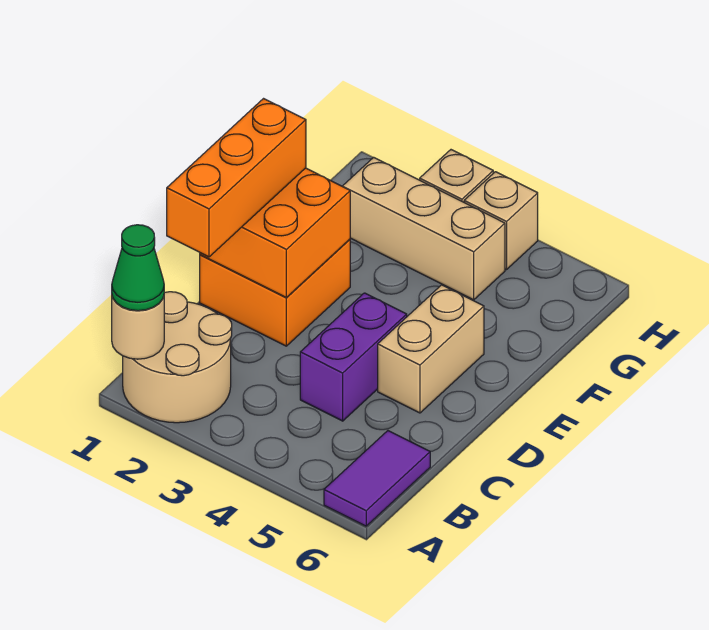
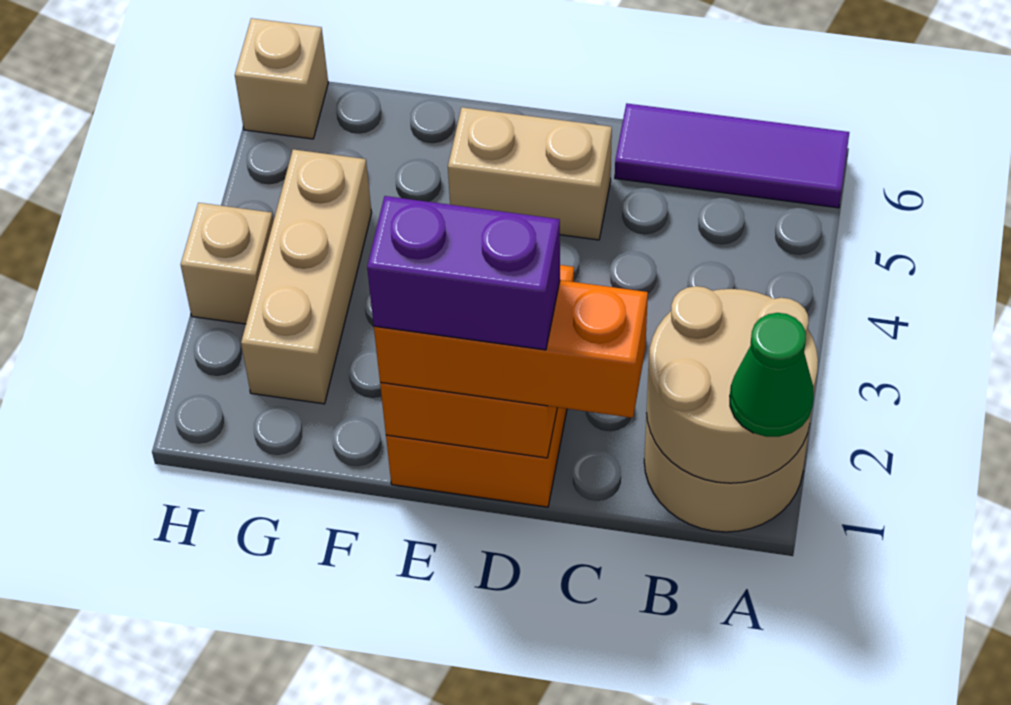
tan round brick A1 level 2 -> tan round brick A1:B2 level 2
purple tile A6:B6 level 1 -> purple tile A6:C6 level 1
purple brick C4:D4 level 1 -> purple brick D1:E1 level 4
tan brick H4 level 1 -> tan brick H6 level 1

